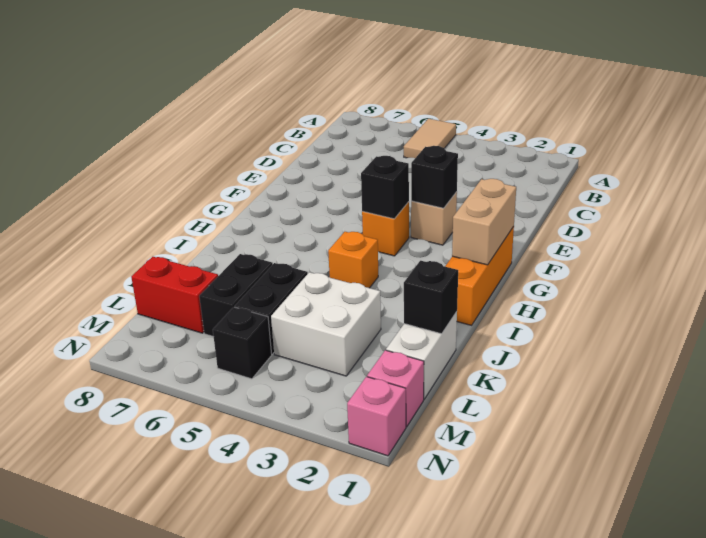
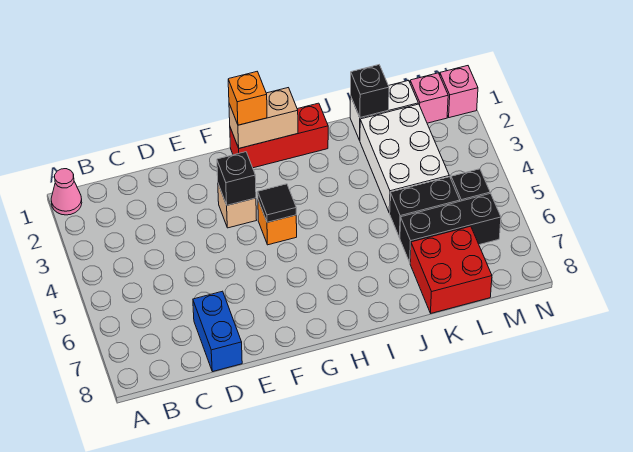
none -> pink cone A1 level 1
tan tile A5:B5 level 1 -> none
none -> blue brick D7:D8 level 1
orange brick G1:I1 level 1 -> red brick G1:I1 level 1
black brick G4 level 2 -> black tile G4 level 2
orange brick I4 level 1 -> orange brick G1 level 3
white brick K3:L4 level 1 -> white brick K2:L4 level 1
black brick K6:L6 level 1 -> black brick K6:M6 level 1
red brick L7:L8 level 1 -> red brick K7:L8 level 1

